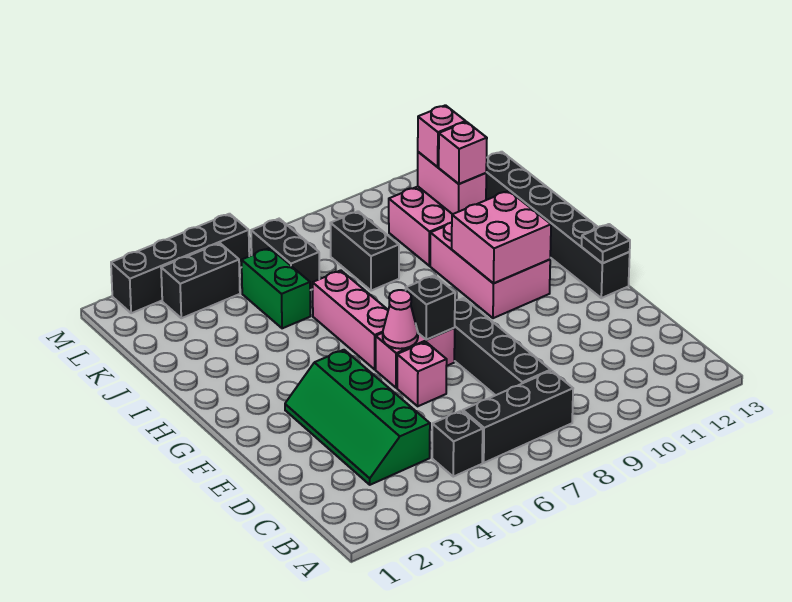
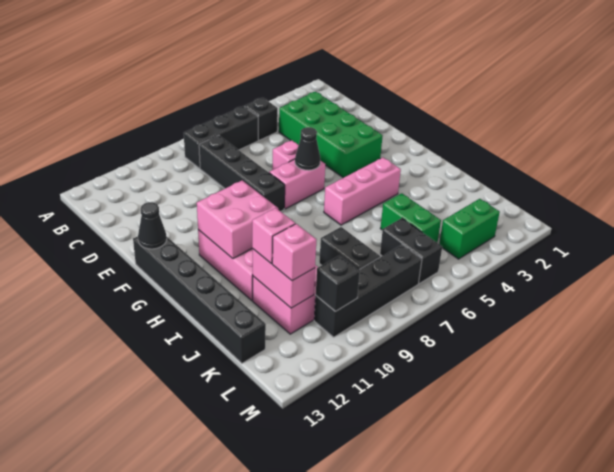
green slope C3:F4 level 1 top 4 -> green brick C3:F4 level 1
pink cone F6 level 2 -> black cone F6 level 2
black brick F7 level 2 -> black brick L10 level 2
black plate F13 level 2 -> black cone F13 level 2
pink brick G6:I6 level 1 -> pink brick H4:H6 level 1
black brick L3:L4 level 1 -> green brick L3:L4 level 1
black brick M2:M5 level 1 -> black brick L7:L10 level 1

